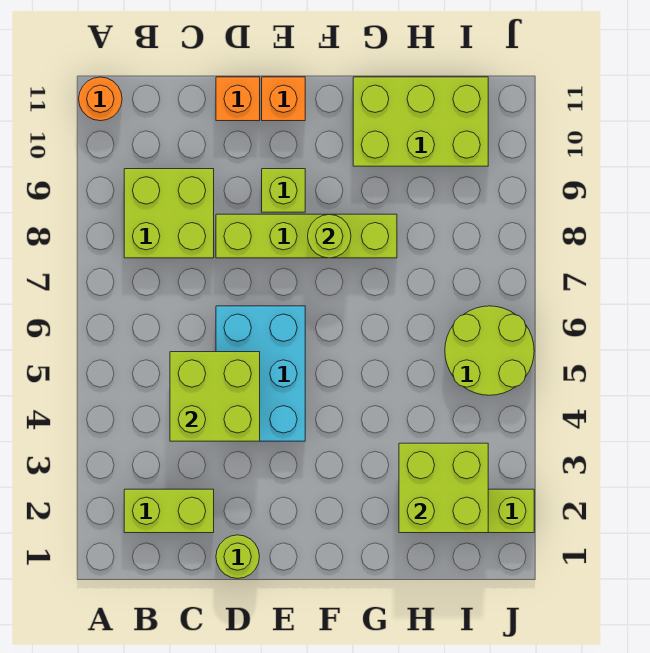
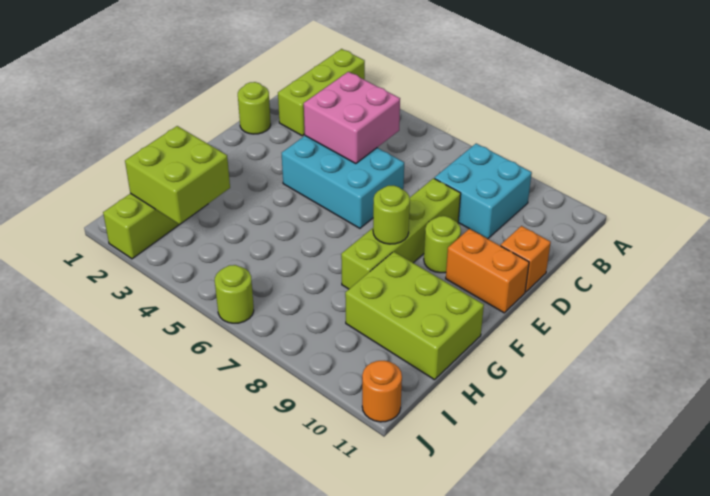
orange round brick A11 level 1 -> orange round brick J11 level 1
lime brick B2:C2 level 1 -> lime brick A2:C2 level 1
lime brick B8:C9 level 1 -> cyan brick B8:C9 level 1
lime brick C4:D5 level 2 -> pink brick C4:D5 level 2
lime brick E9 level 1 -> lime round brick E9 level 1
orange brick E11 level 1 -> orange brick E10:E11 level 1
lime brick G10:I11 level 1 -> lime brick G9:H11 level 1
lime round brick I5:J6 level 1 -> lime round brick J6 level 1

